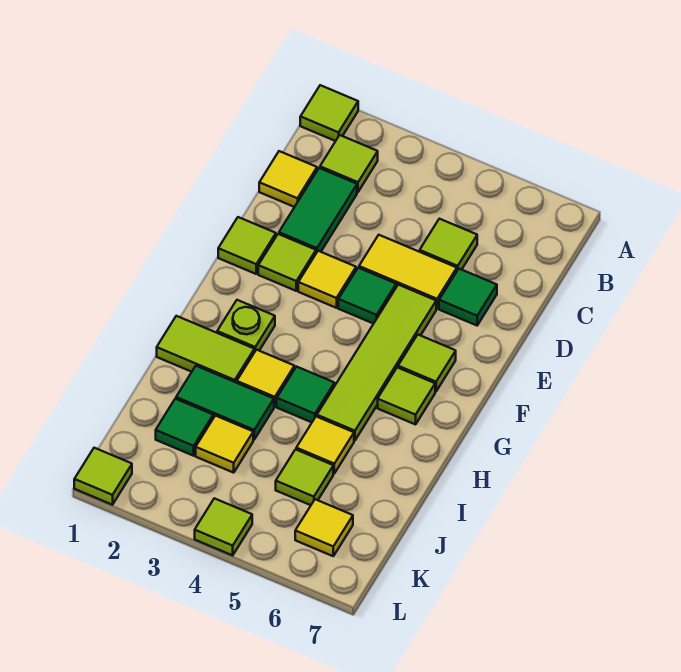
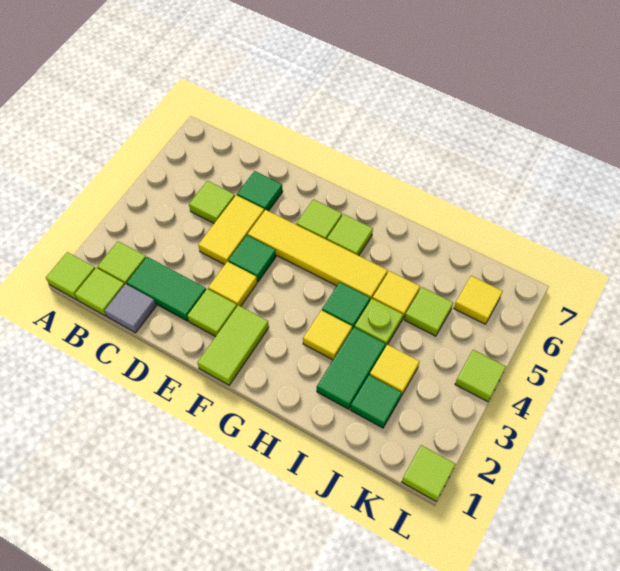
yellow tile C1 level 1 -> grey tile C1 level 1
lime tile E1 level 1 -> lime tile B1 level 1
lime tile E5:H5 level 1 -> yellow tile E5:H5 level 1
lime plate G2 level 1 -> lime plate I4 level 1
lime tile H1:H2 level 1 -> lime tile F1:F2 level 1

